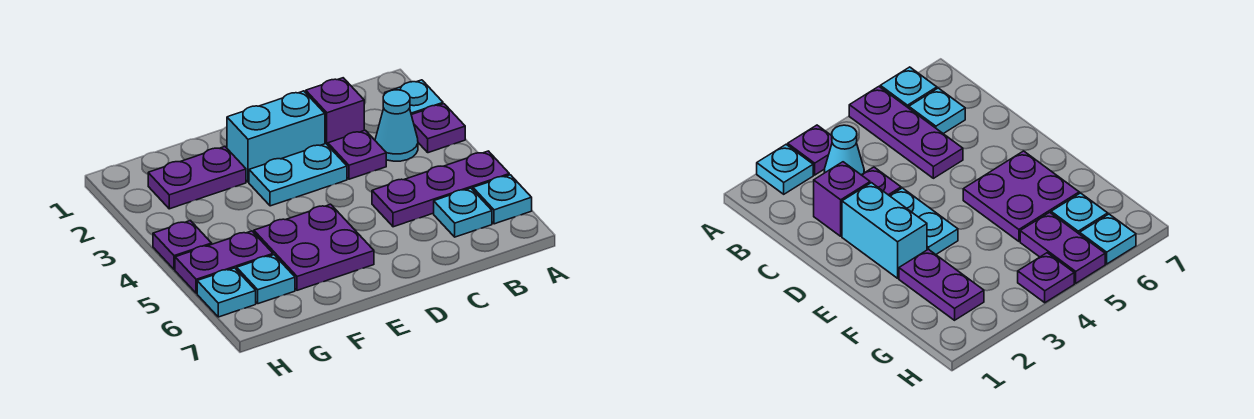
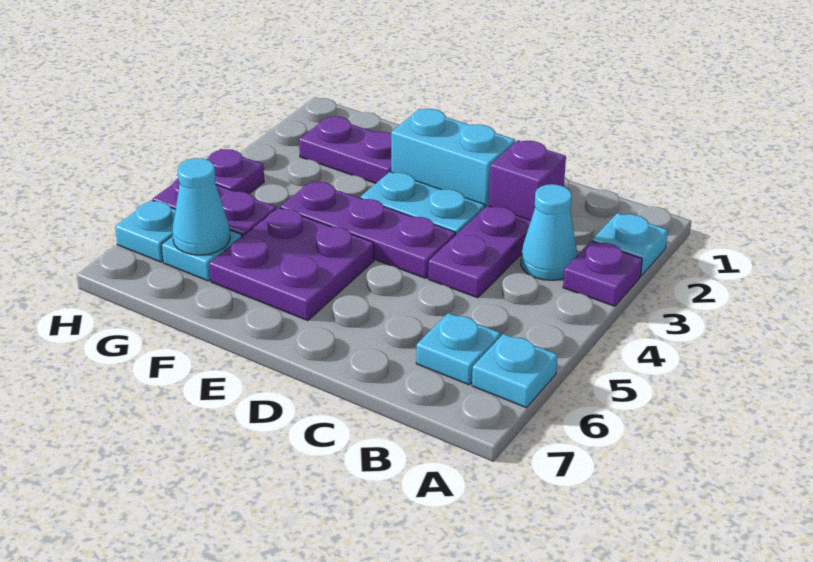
purple plate A5:C5 level 1 -> purple plate D4:F4 level 1
purple plate C3 level 1 -> purple plate C3:C4 level 1
none -> cyan cone G6 level 2

